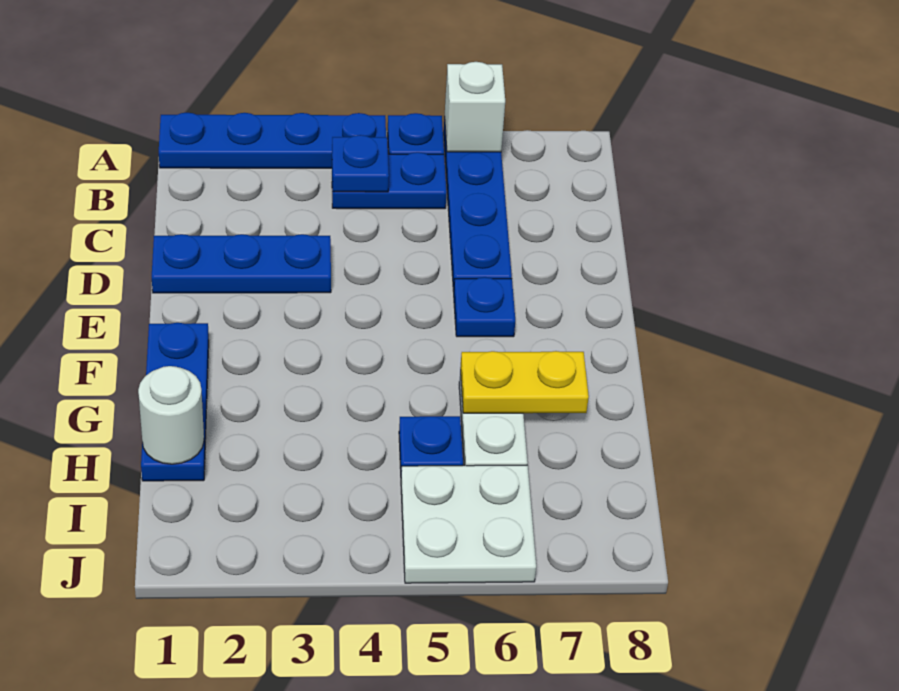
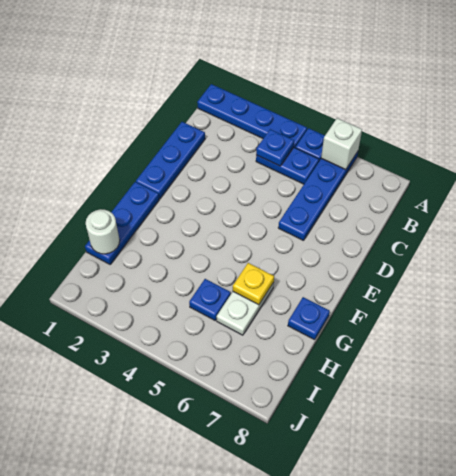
blue plate D1:D3 level 1 -> blue plate C1:E1 level 1
blue plate E6 level 1 -> blue plate G8 level 1
yellow plate G6:G7 level 2 -> yellow plate G6 level 2
white plate I5:J6 level 1 -> none

